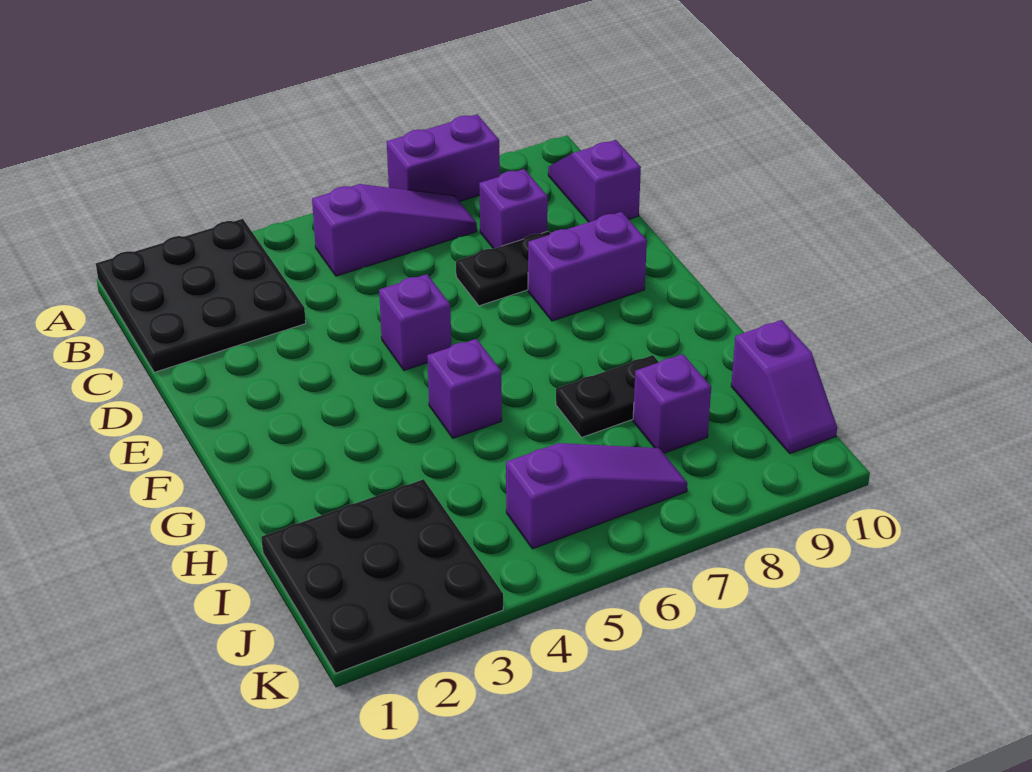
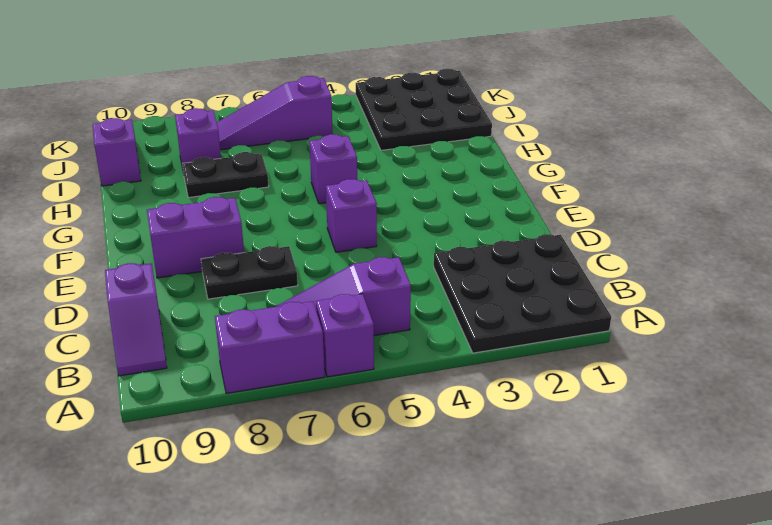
purple brick C8 level 1 -> purple brick A6 level 1

